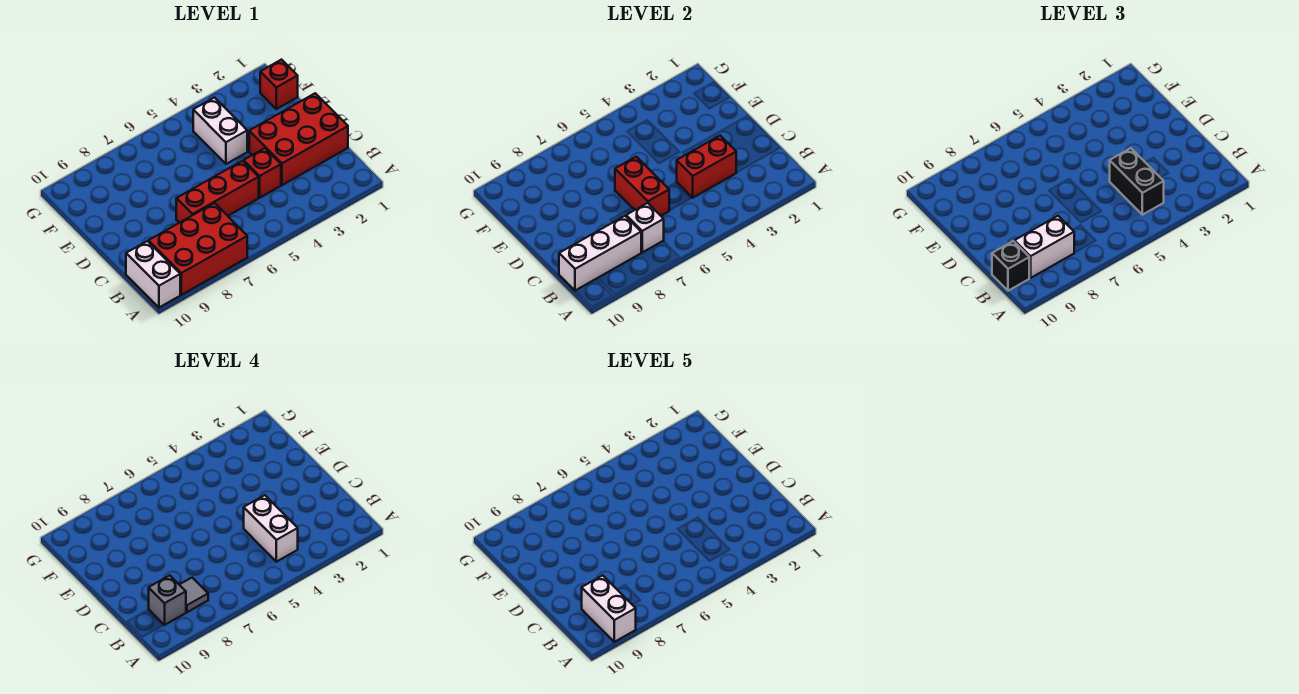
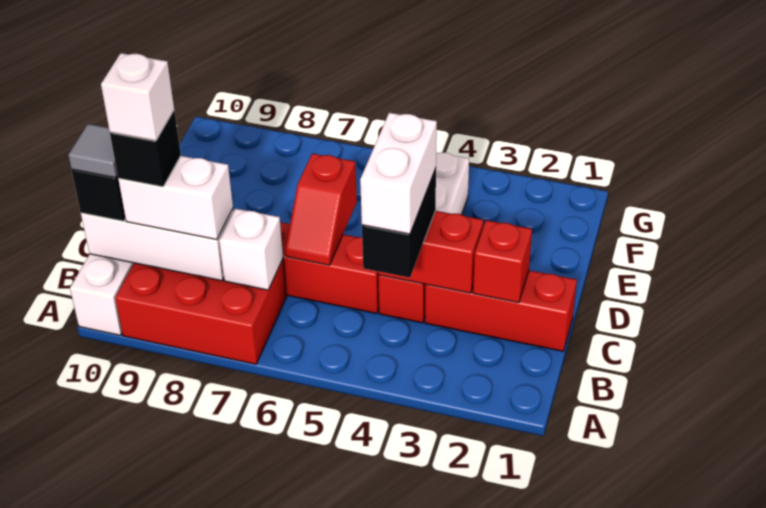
white brick A9:B9 level 5 -> white brick B9 level 5
grey tile B8 level 4 -> grey tile B10 level 4
grey brick B9 level 4 -> black brick B9 level 4
red brick C1:D3 level 1 -> red brick C1:C3 level 1
red brick C6:D6 level 2 -> red slope C6:D6 level 2 top D
red brick F1 level 1 -> red brick C2 level 2

